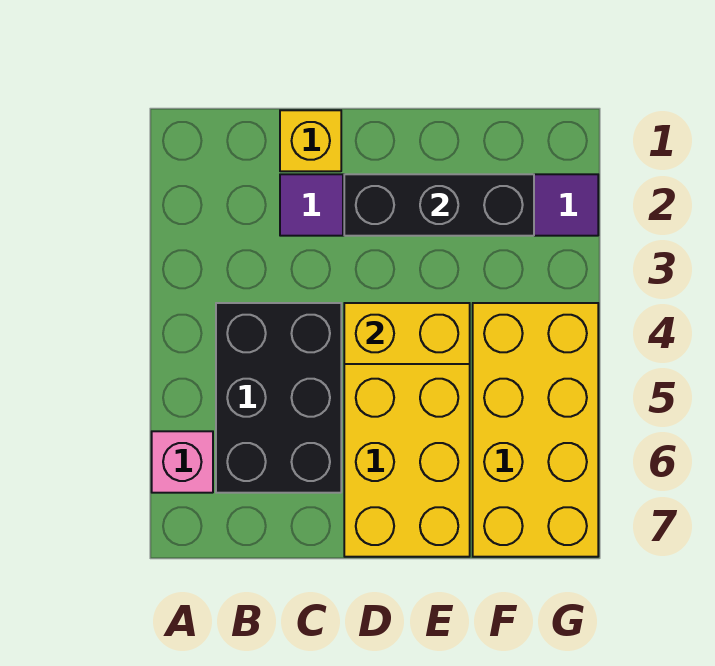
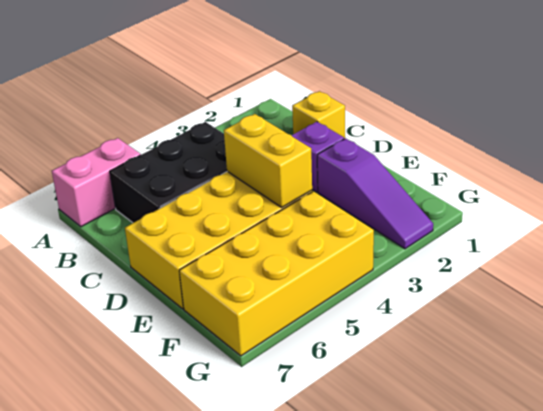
pink brick A6 level 1 -> pink brick A6:A7 level 1
black brick D2:F2 level 2 -> none

